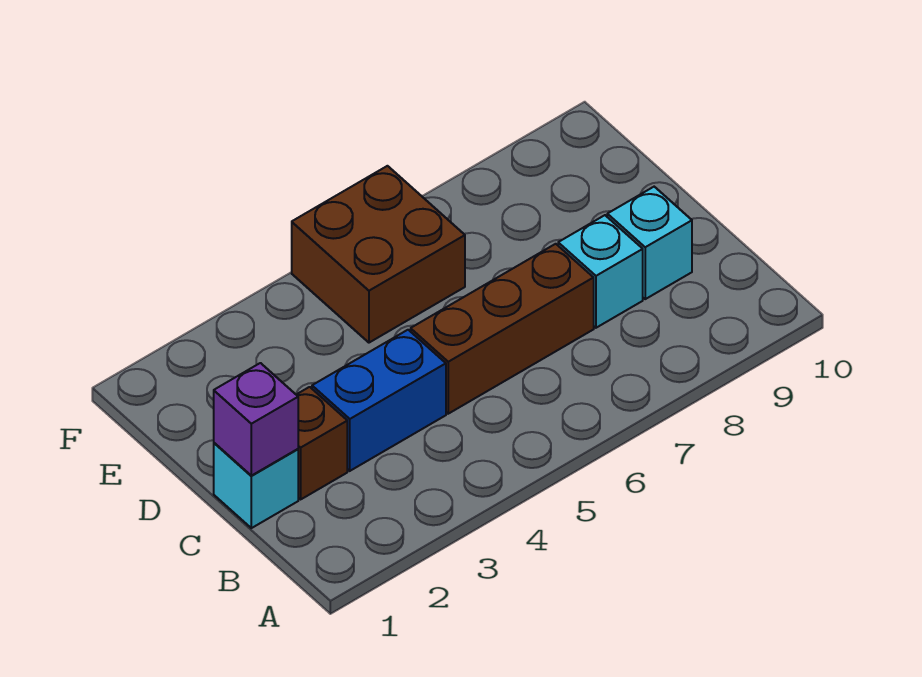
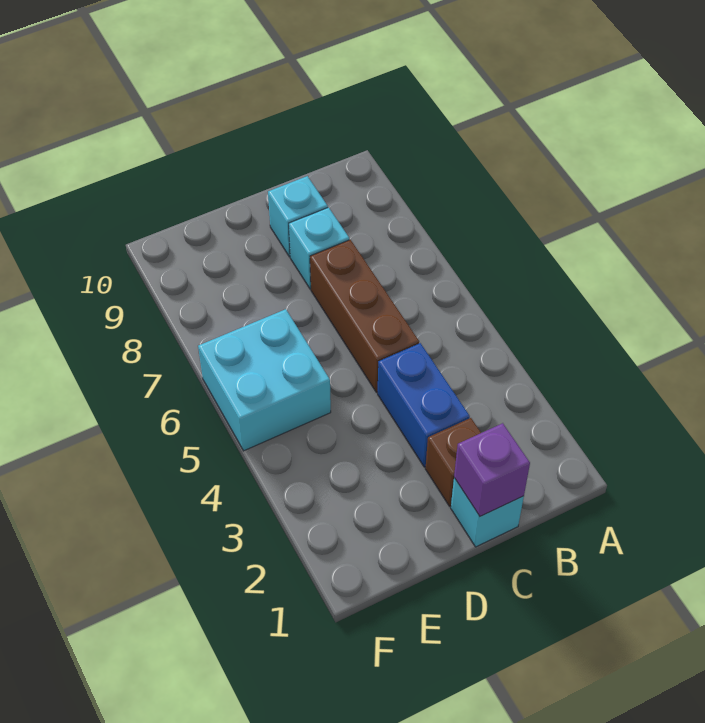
brown brick E5:F6 level 1 -> cyan brick E5:F6 level 1

